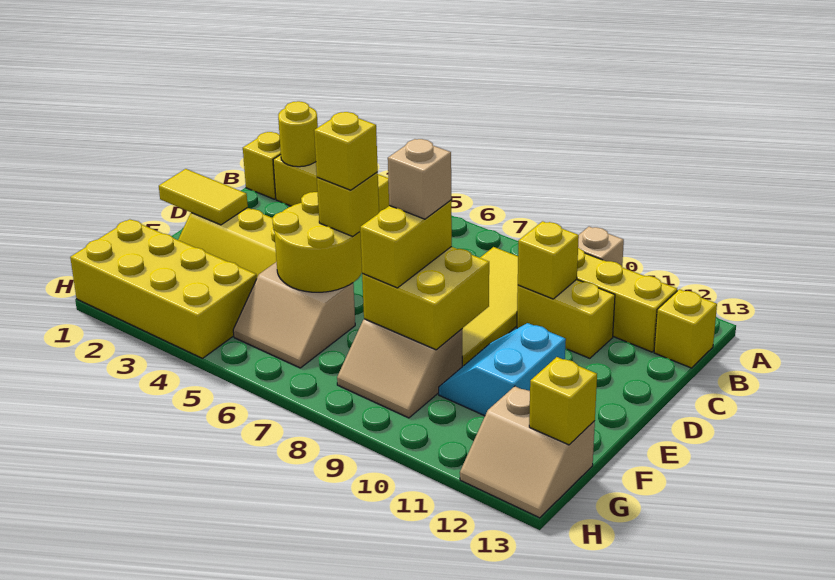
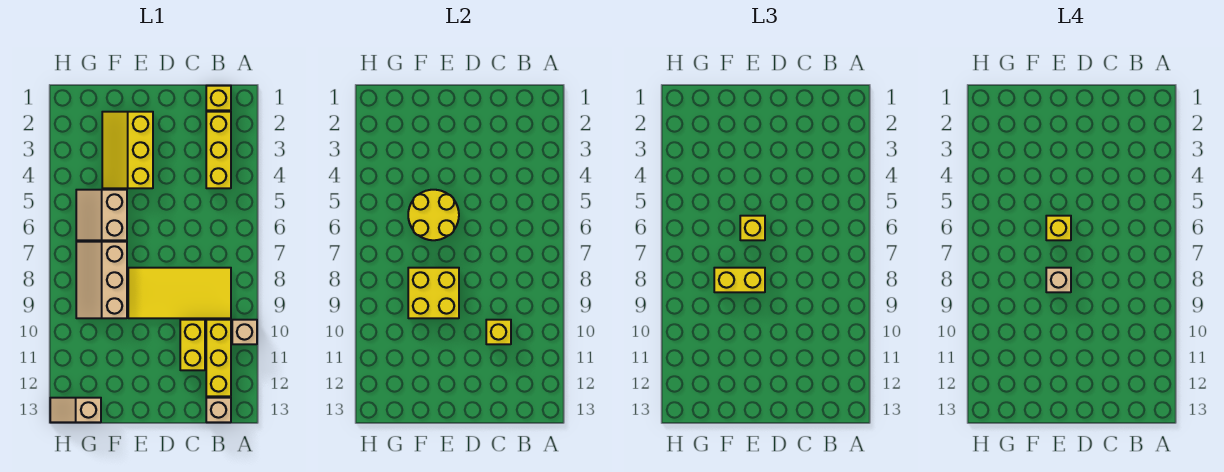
yellow round brick B2 level 2 -> none
yellow brick B13 level 1 -> tan brick B13 level 1
yellow tile E1:E2 level 2 -> none
cyan slope E10:F11 level 1 top 11 -> none
tan slope F8:G9 level 1 top F -> tan slope F7:G9 level 1 top F
yellow brick G1:H4 level 1 -> none
tan slope G12:H13 level 1 top G -> tan slope G13:H13 level 1 top G
yellow brick G13 level 2 -> none

